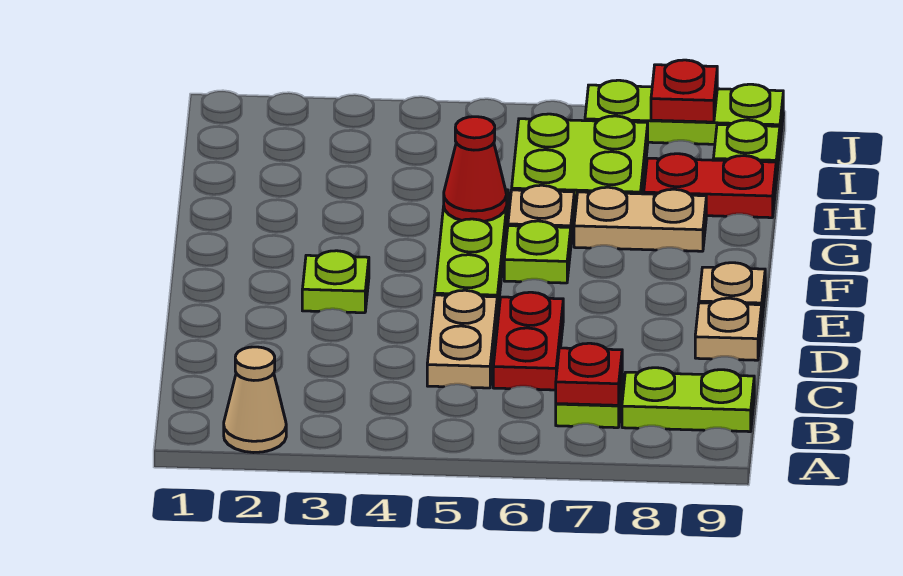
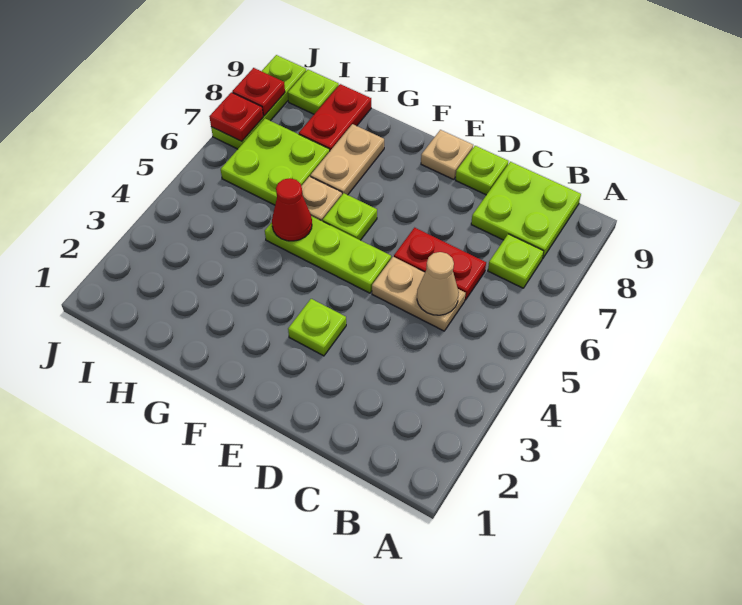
tan cone A2 level 1 -> tan cone C5 level 2
red plate B7 level 2 -> red plate J7 level 2
lime plate B8:B9 level 1 -> lime plate B8:C9 level 1
tan plate D9 level 1 -> lime plate D9 level 1

